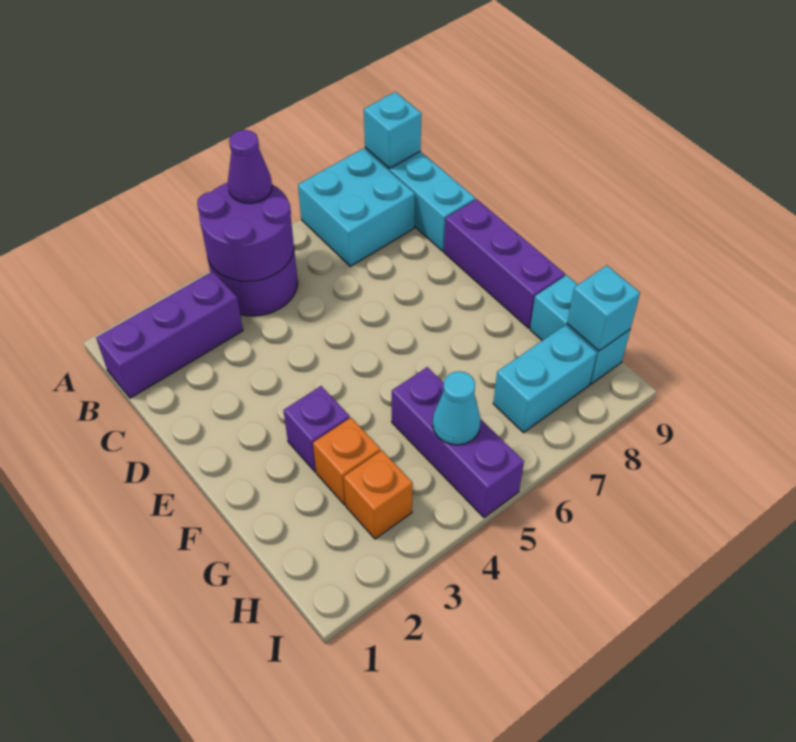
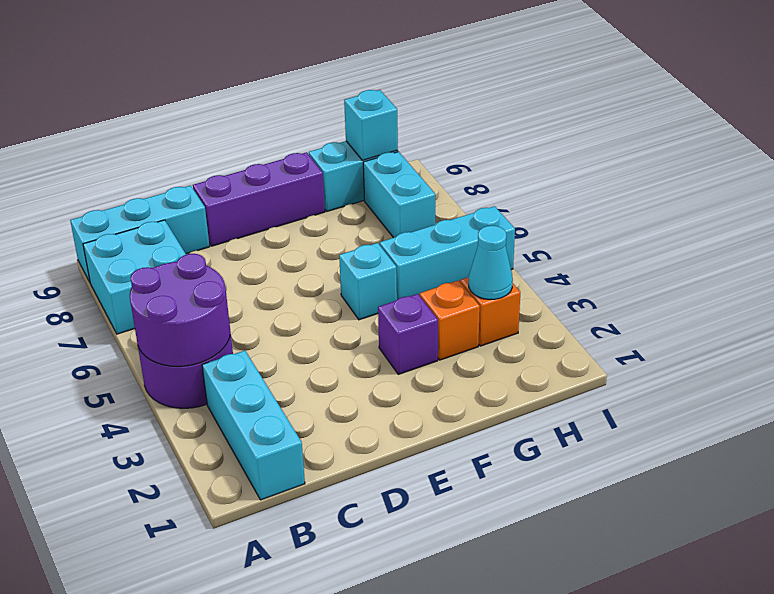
purple cone A5 level 3 -> none
cyan brick A9 level 2 -> cyan brick F5 level 1
purple brick B1:B3 level 1 -> cyan brick B1:B3 level 1
purple brick G5:I5 level 1 -> cyan brick G5:I5 level 1
cyan cone H5 level 2 -> cyan cone H3 level 2

